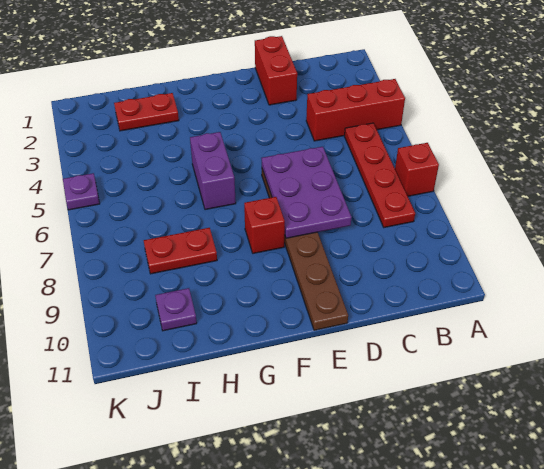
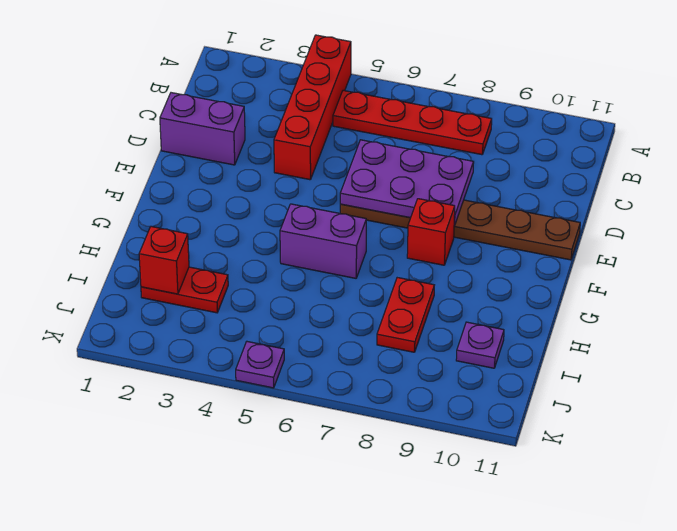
red brick A4:C4 level 1 -> red brick A4:D4 level 1
red brick A7 level 1 -> red brick I2 level 2
red brick D1:D2 level 1 -> purple brick D1:D2 level 1
red plate H2:I2 level 1 -> red plate I2:I3 level 1

